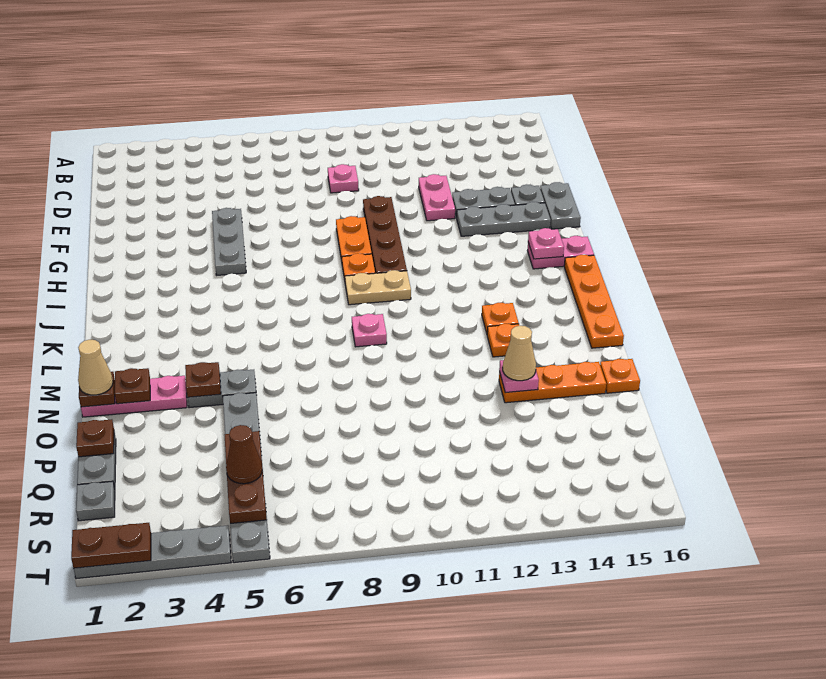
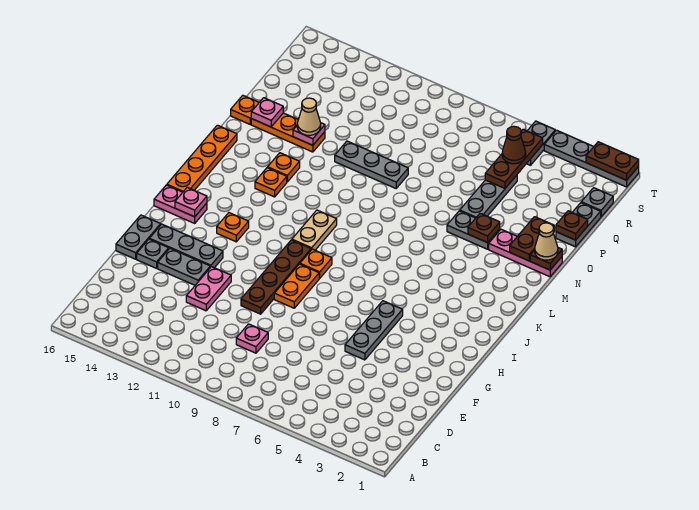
none -> orange plate I13 level 1
tan plate J9:J10 level 1 -> tan plate J10:K10 level 1
pink plate L9 level 1 -> pink plate O15 level 2
brown plate N2 level 2 -> brown plate N2:O2 level 2
none -> grey plate O9:O11 level 1

